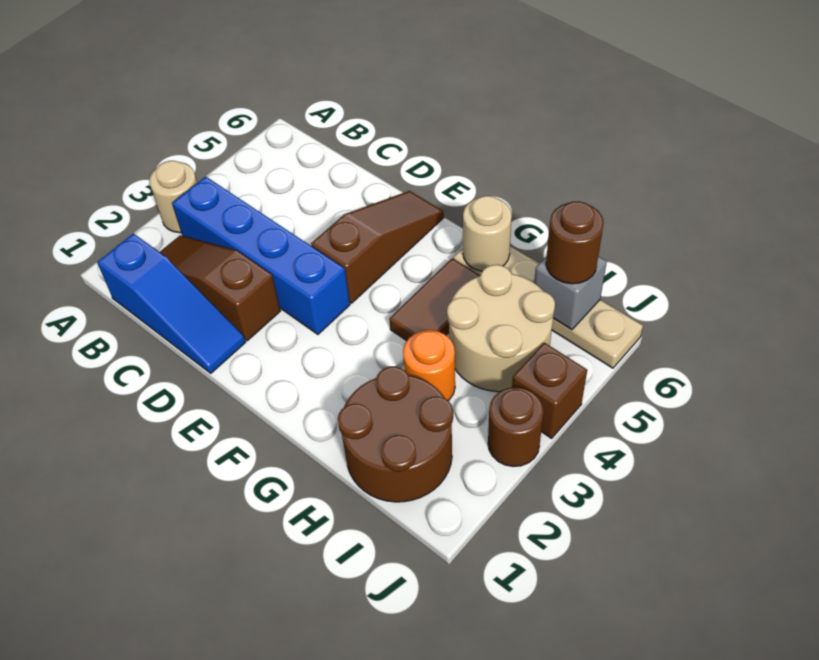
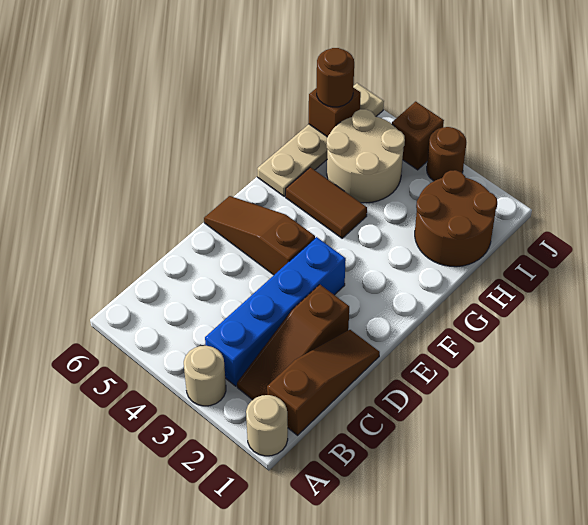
blue slope B1:D1 level 1 top B -> brown slope B1:D1 level 1 top B
tan round brick G6 level 2 -> tan round brick A1 level 1
orange round brick H3 level 1 -> none
grey brick I6 level 2 -> brown brick I6 level 2

